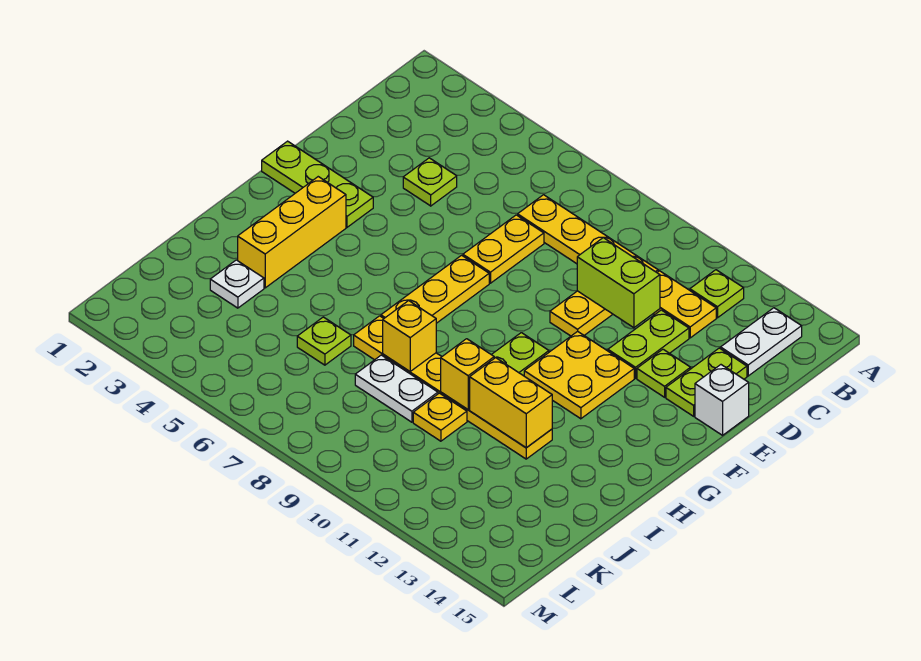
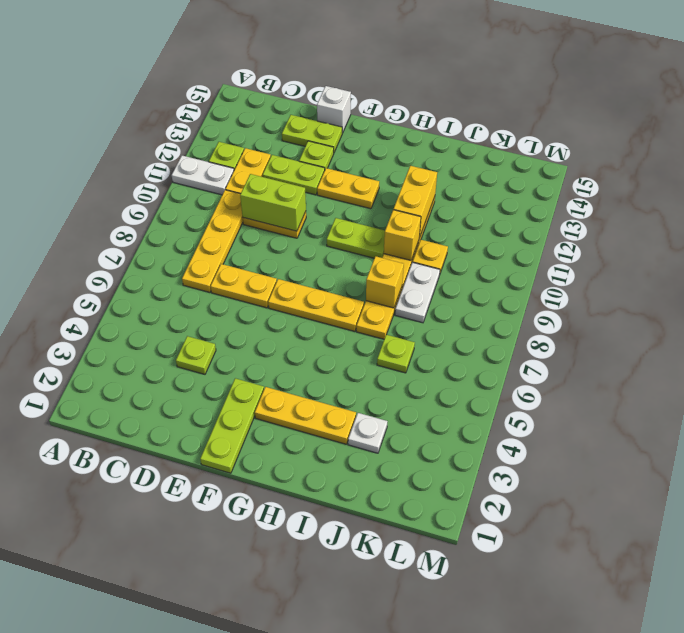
white plate B14:C14 level 1 -> white plate A11:B11 level 1
lime brick D10:D11 level 2 -> lime brick D10:E10 level 2
yellow plate F11:G12 level 1 -> yellow plate F12:G12 level 1
yellow brick G3:I3 level 1 -> yellow plate G3:I3 level 1

